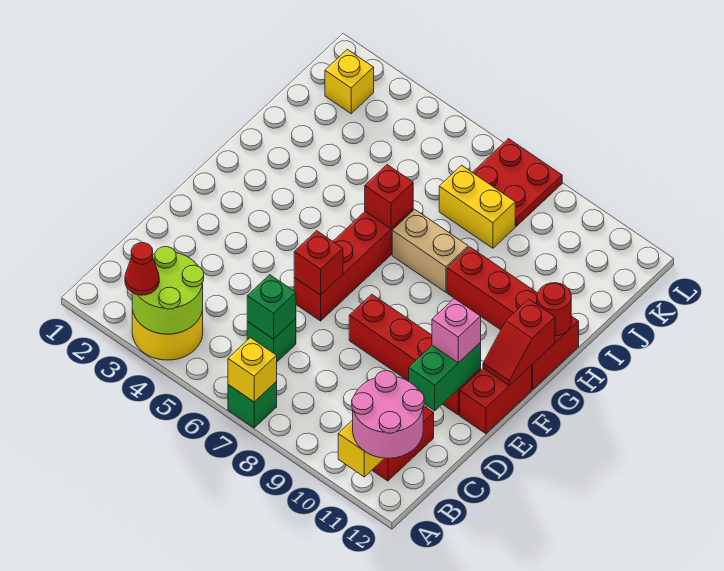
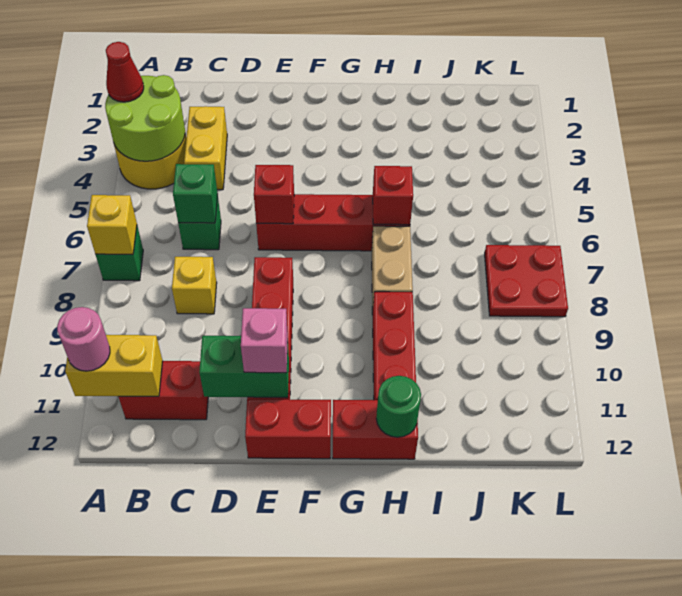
pink round brick A11:B12 level 3 -> pink round brick A11 level 3
red slope F12:G12 level 2 top G -> none
red round brick H12 level 2 -> green round brick H12 level 2
yellow brick J7:J8 level 1 -> yellow brick C3:C4 level 1
yellow brick K2 level 1 -> yellow brick C8 level 1

